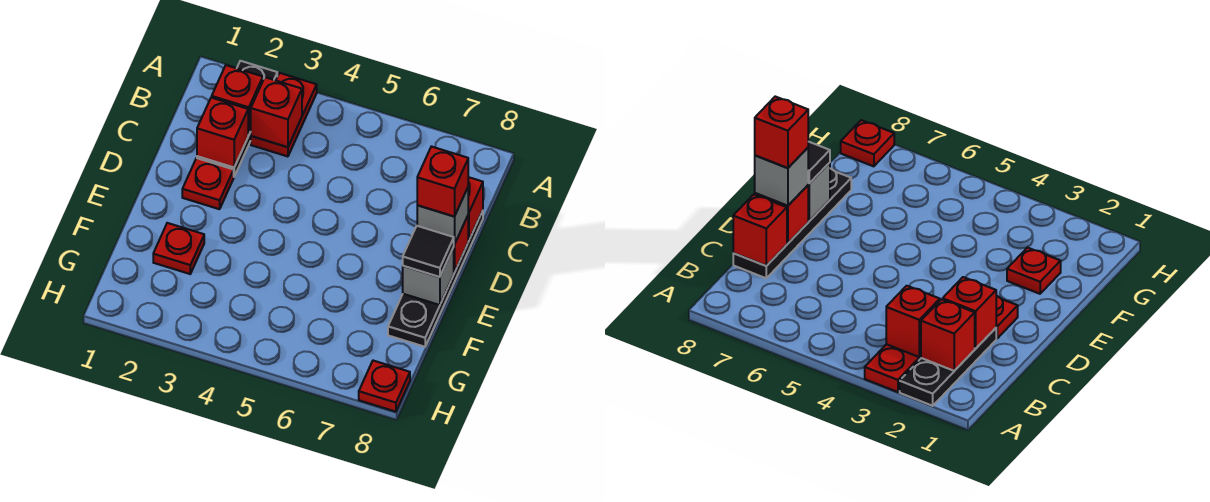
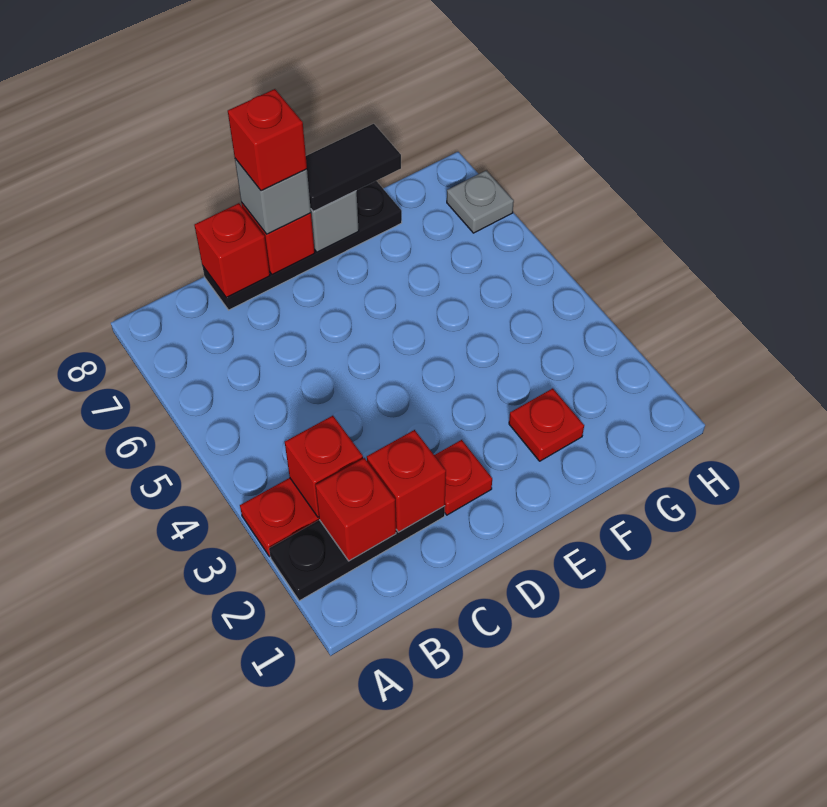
black tile E8 level 3 -> black tile E8:F8 level 3
none -> grey plate H7 level 1
red plate H8 level 1 -> none

